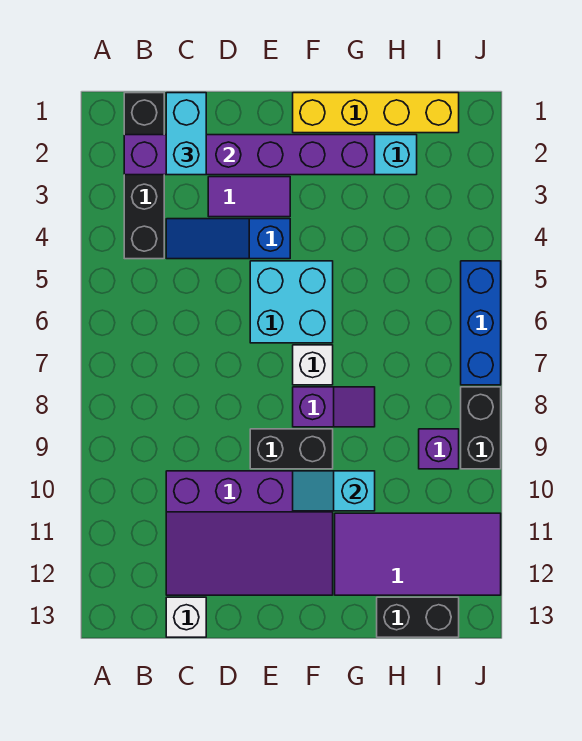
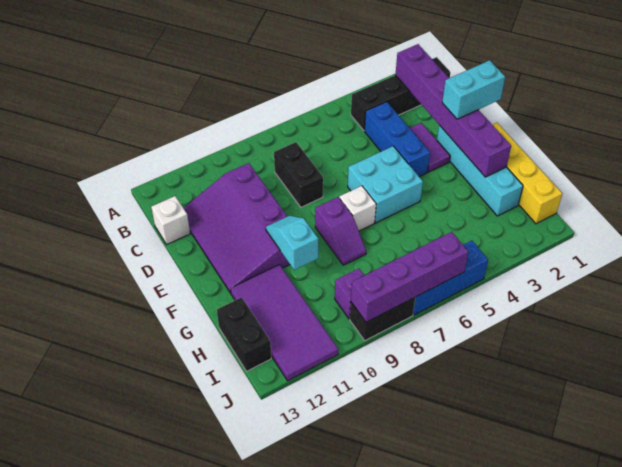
cyan brick C1:C2 level 3 -> cyan brick E1:E2 level 3
blue slope C4:E4 level 1 top E -> blue brick C4:E4 level 1
black brick E9:F9 level 1 -> black brick C8:D8 level 1
none -> purple brick J6:J9 level 2

